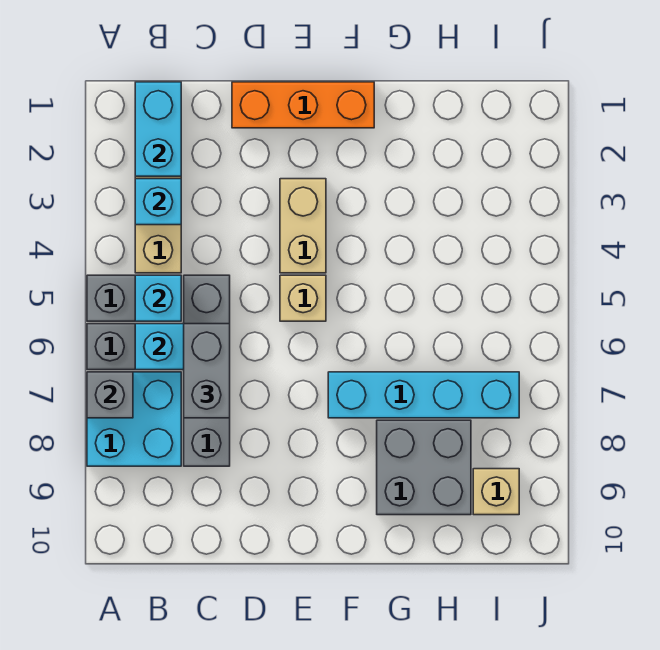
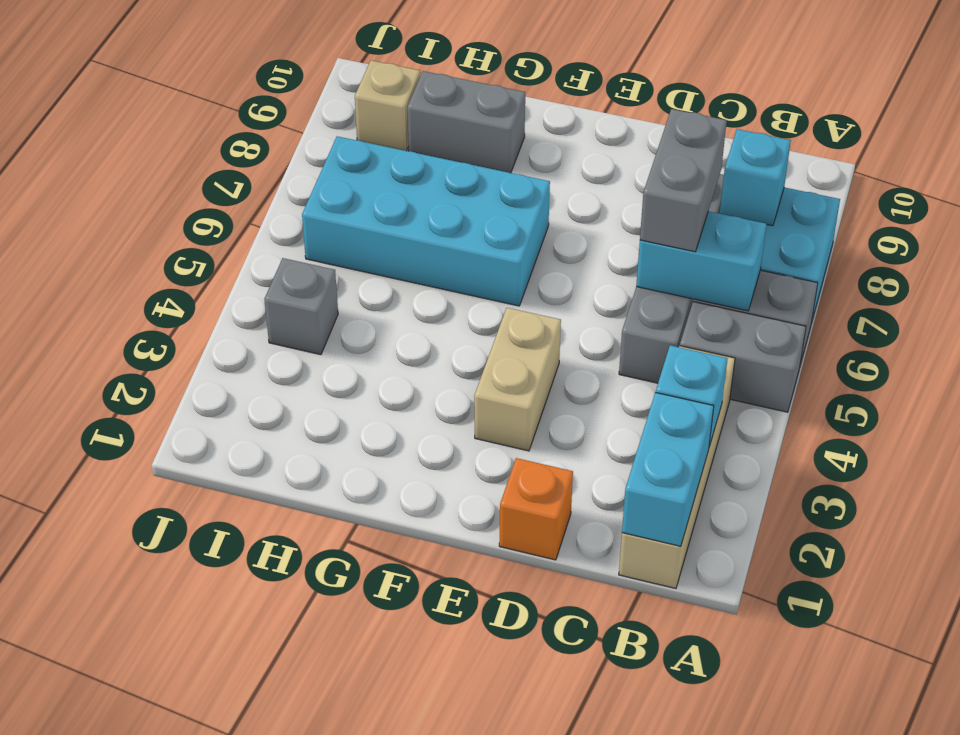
grey brick A7 level 2 -> grey brick I4 level 1
cyan brick B5 level 2 -> cyan brick B8 level 2
orange brick D1:F1 level 1 -> orange brick D1 level 1
tan brick E5 level 1 -> none
cyan brick F7:I7 level 1 -> cyan brick F6:I7 level 1
grey brick G8:H9 level 1 -> grey brick G9:H9 level 1

